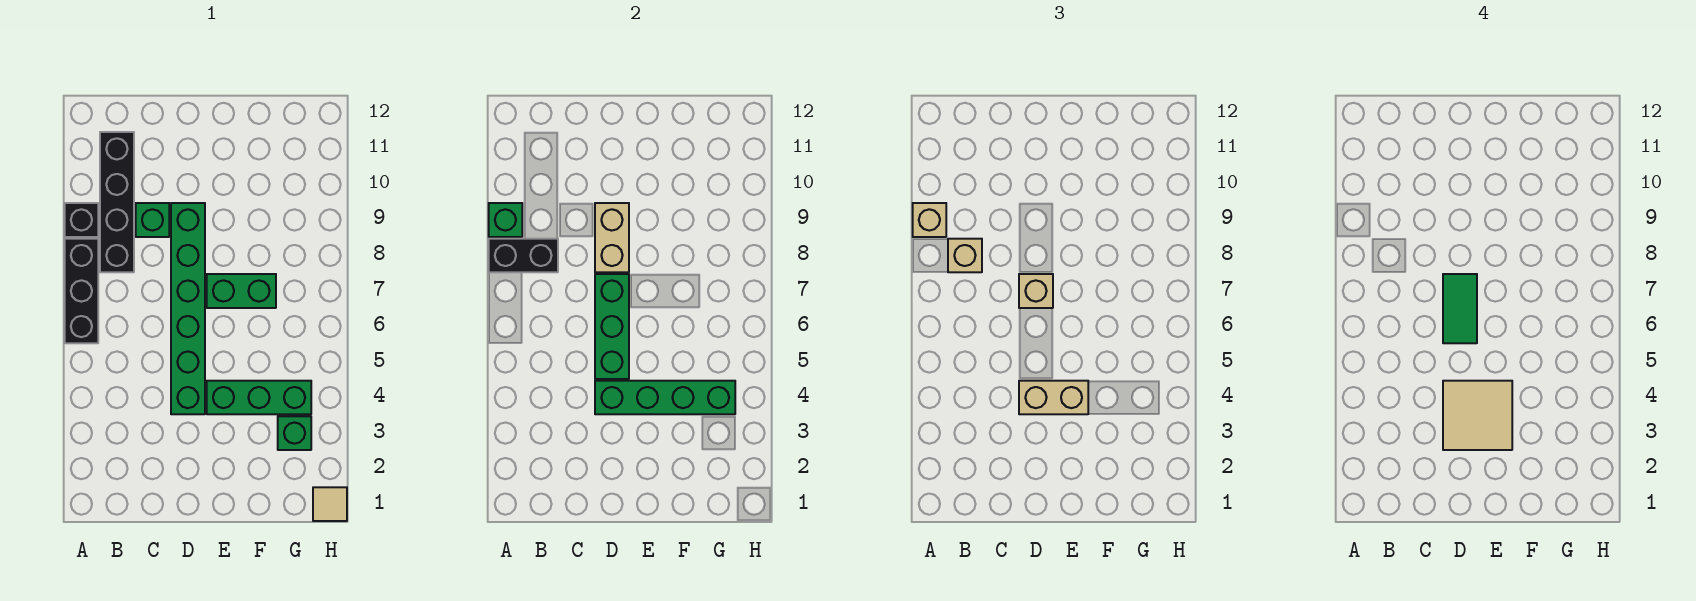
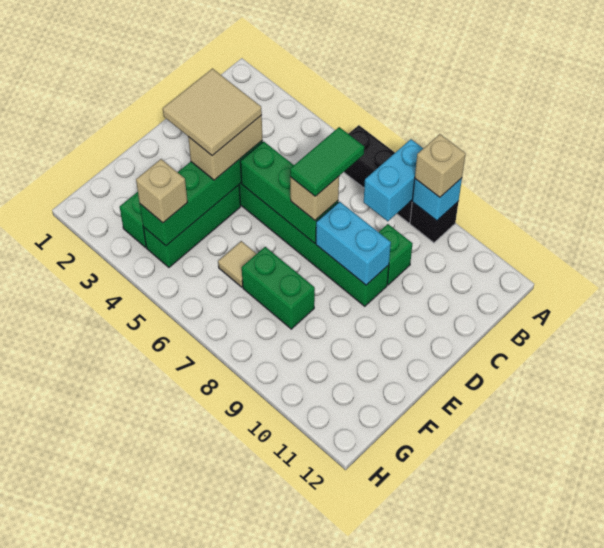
black brick A8:B8 level 2 -> cyan brick A8:B8 level 2
green brick A9 level 2 -> cyan brick A9 level 2
black brick B8:B11 level 1 -> none
tan brick B8 level 3 -> tan brick G4 level 3
green tile D6:D7 level 4 -> green tile C7:D7 level 4
tan brick D8:D9 level 2 -> cyan brick D8:D9 level 2
green brick E7:F7 level 1 -> green brick F7:F8 level 1
tan tile H1 level 1 -> tan tile F6 level 1

